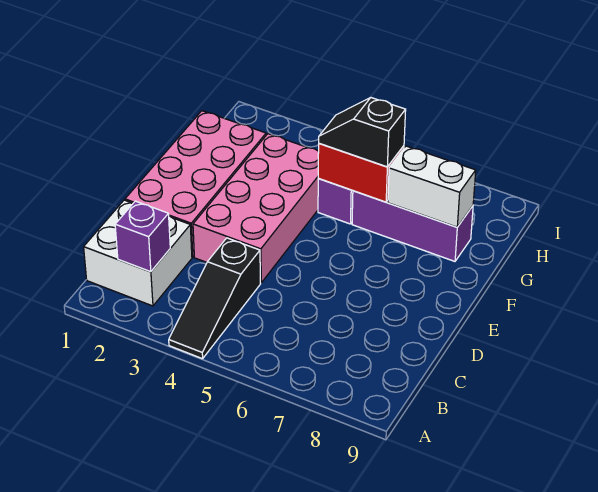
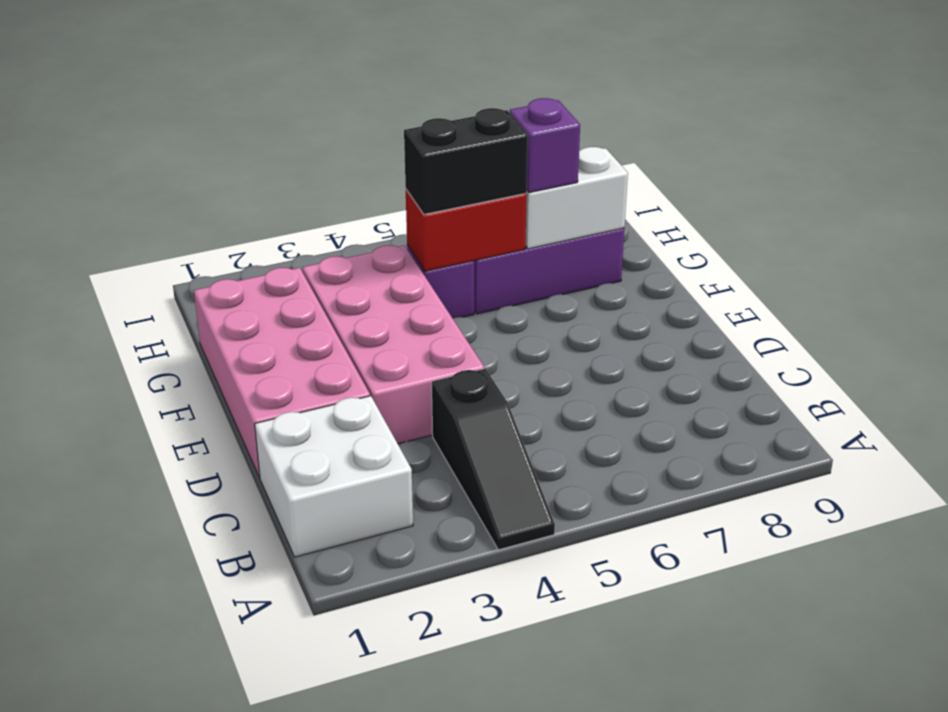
purple brick B2 level 2 -> purple brick G7 level 3
black slope G5:G6 level 3 top 6 -> black brick G5:G6 level 3

